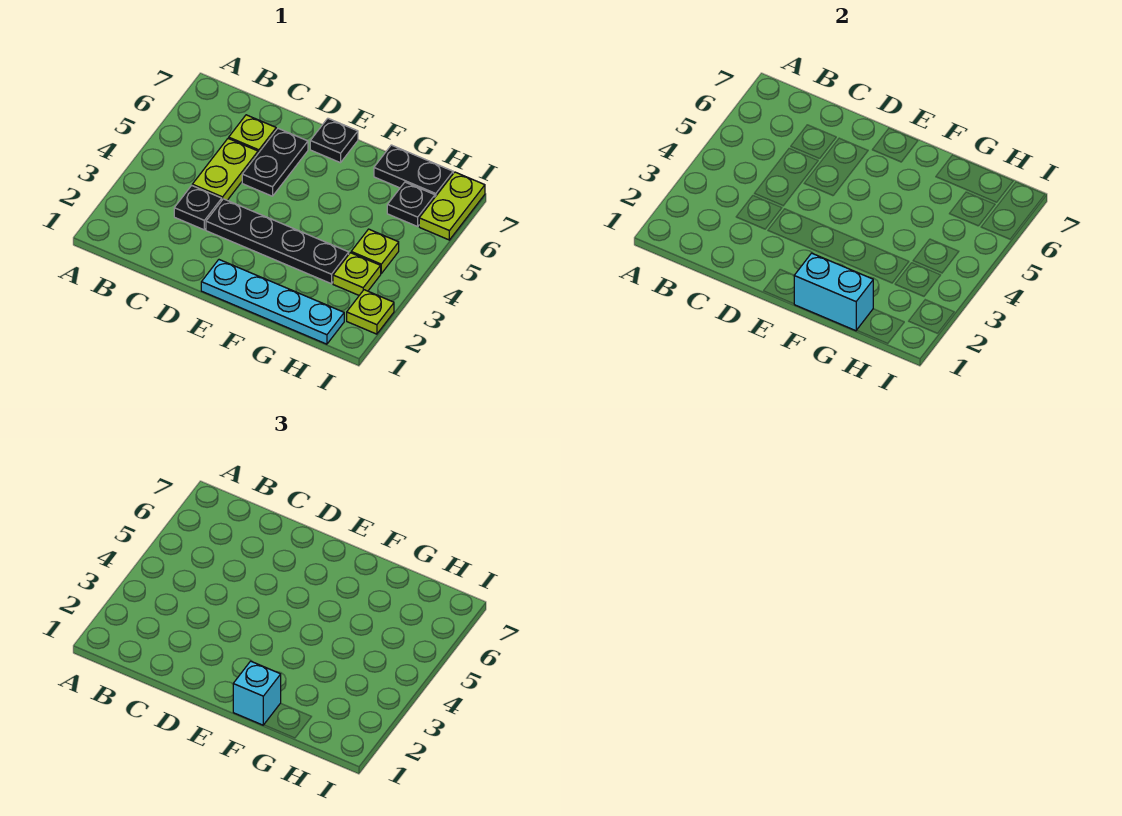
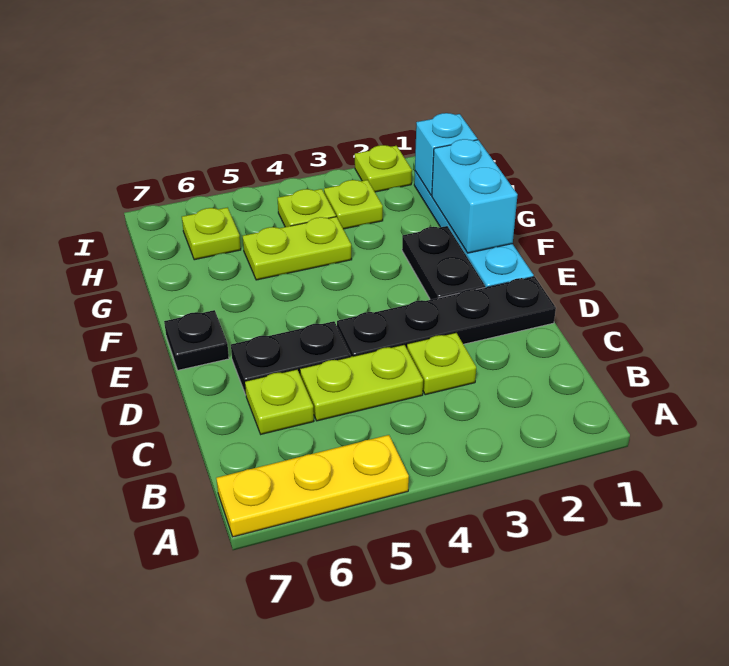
none -> yellow plate A5:A7 level 1
black plate C3 level 1 -> lime plate C3 level 1
black plate D3:G3 level 1 -> black plate D1:D4 level 1
cyan brick F1 level 3 -> cyan brick H1 level 2
black plate G7:H7 level 1 -> black plate E2:F2 level 1
black plate H6 level 1 -> lime plate H6 level 1
lime plate I6:I7 level 1 -> lime plate G4:G5 level 1

